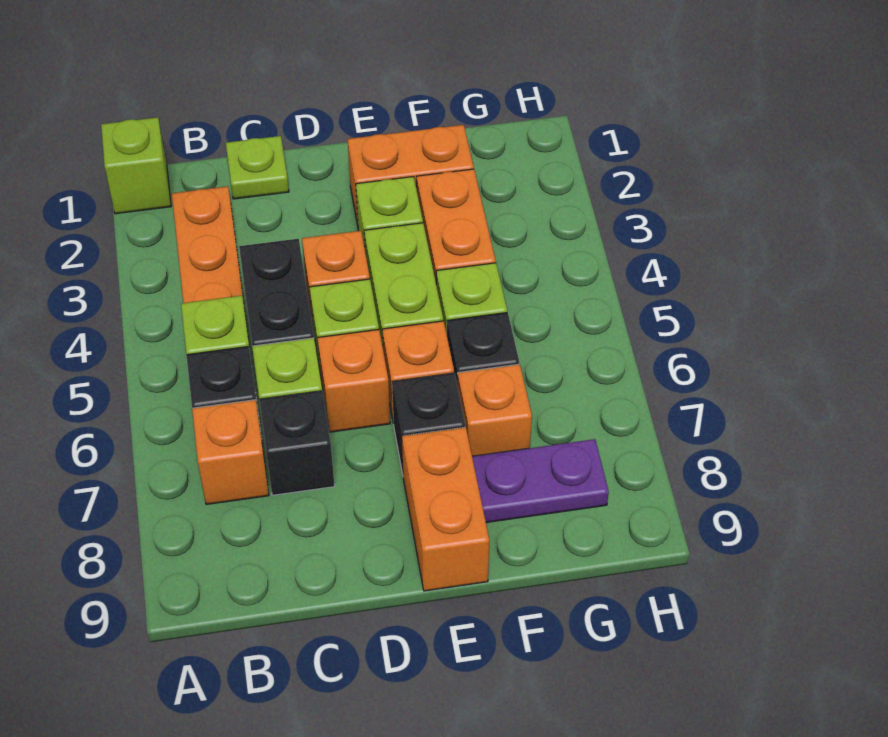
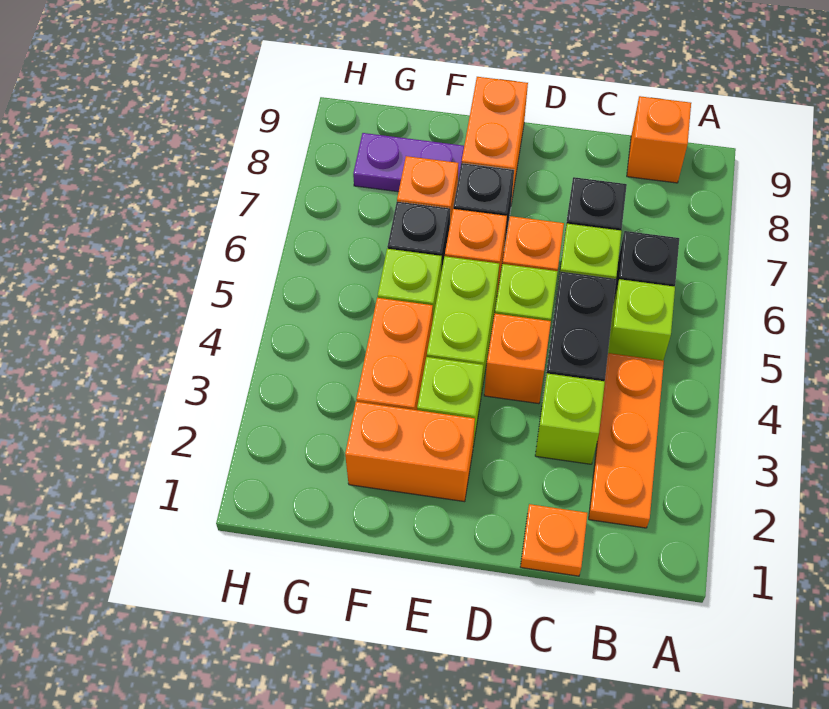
lime brick A1 level 1 -> lime brick C3 level 1
orange brick B7 level 1 -> orange brick B9 level 1
lime plate C1 level 1 -> orange plate C1 level 1

